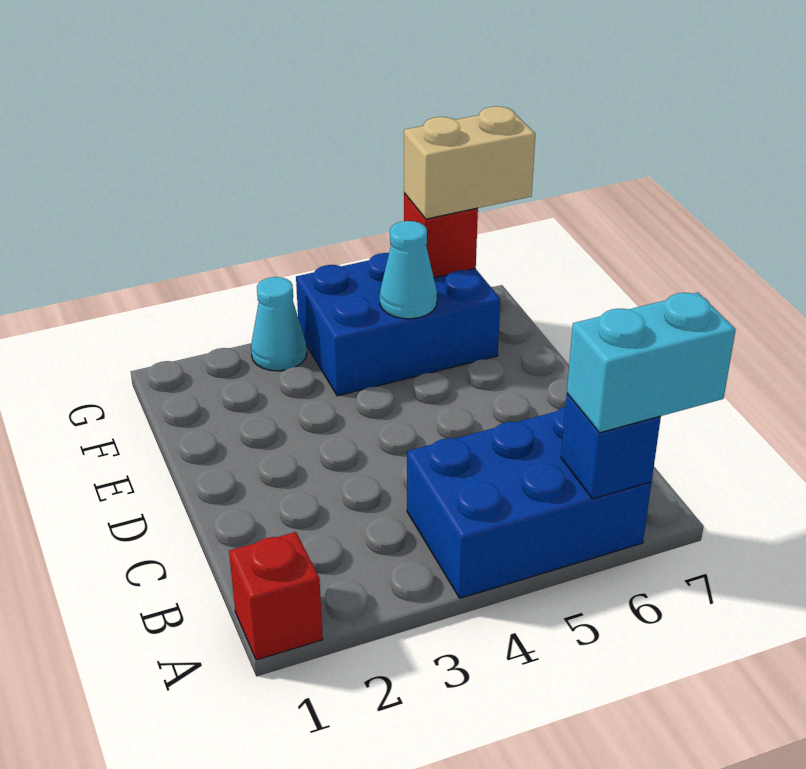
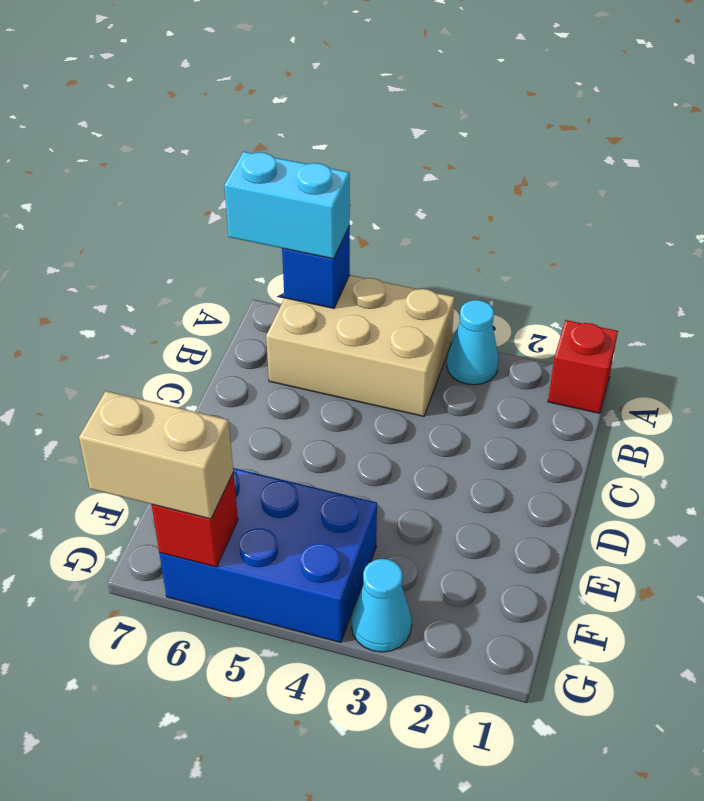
blue brick A4:B6 level 1 -> tan brick A4:B6 level 1
cyan cone F5 level 2 -> cyan cone A3 level 1

